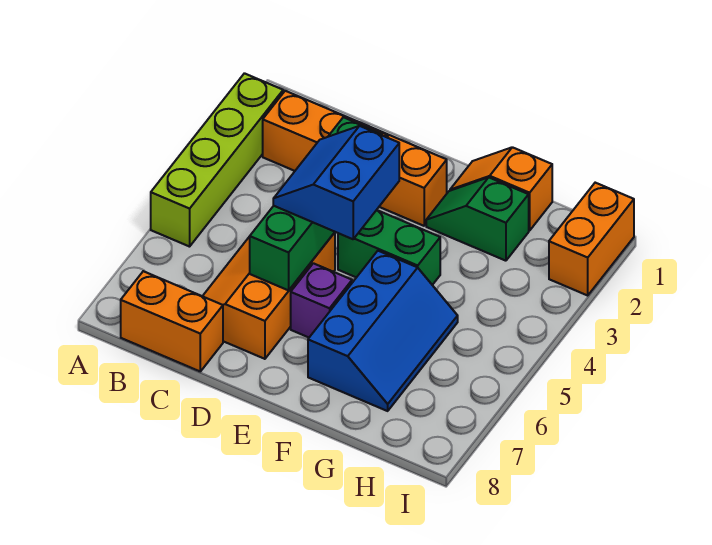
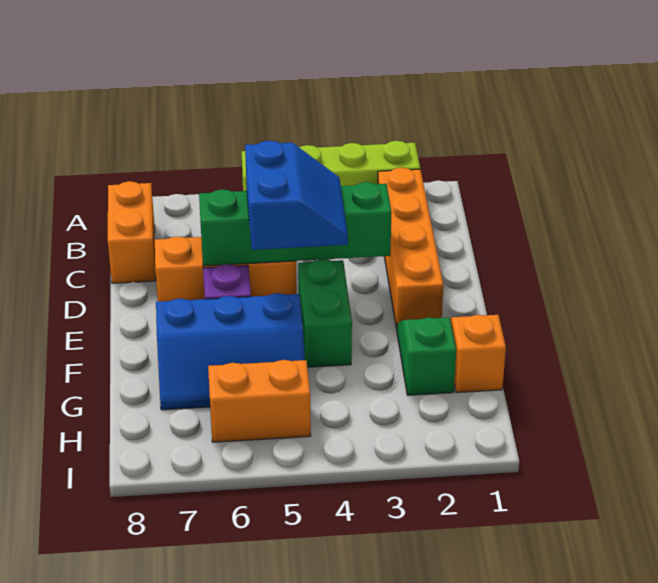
blue slope D4:E5 level 3 top E -> blue slope D4:E5 level 3 top 5
orange brick I1:I2 level 1 -> orange brick H5:H6 level 1

